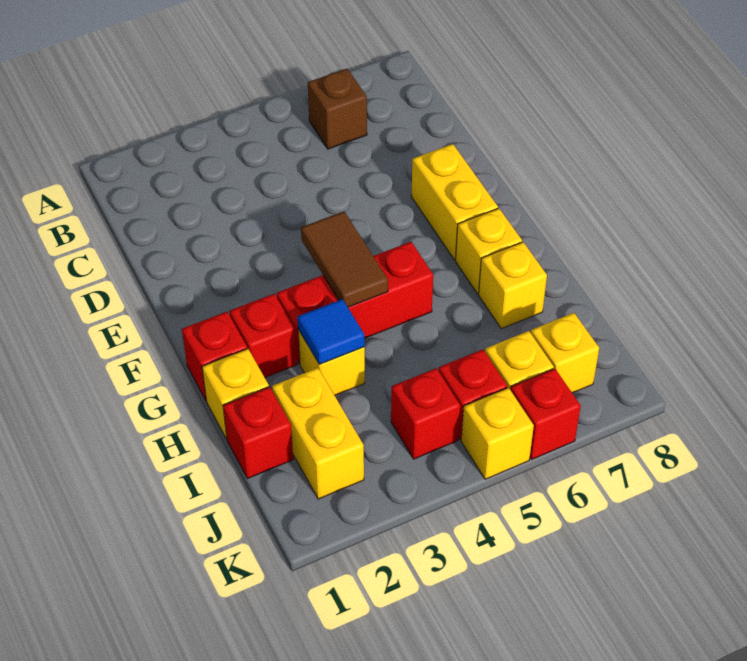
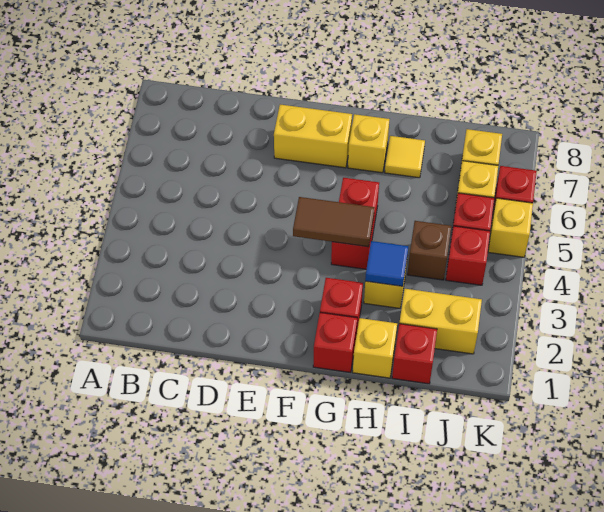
brown brick B6 level 1 -> brown brick I4 level 1
red brick G3:G5 level 1 -> red brick G4:G5 level 1
yellow brick H7 level 1 -> yellow tile H7 level 1

